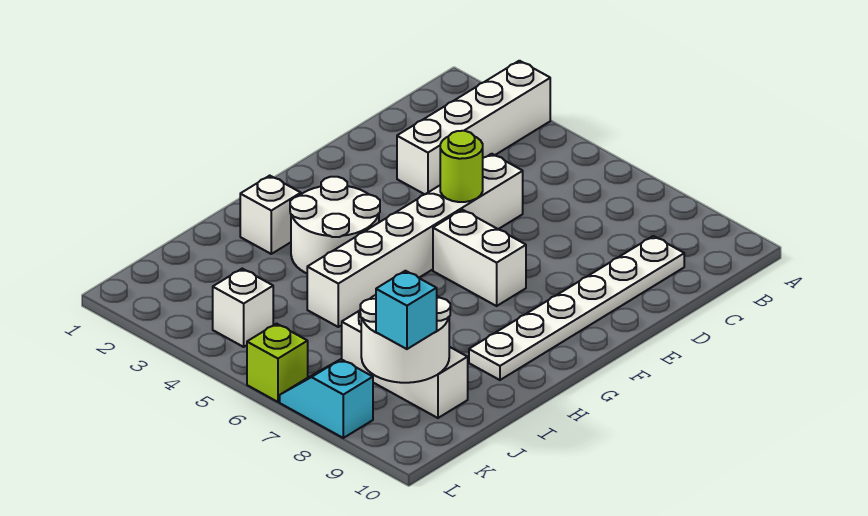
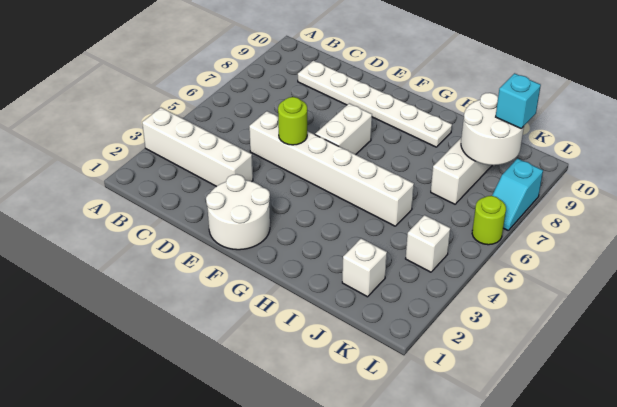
white round brick G3:H4 level 1 -> white round brick E1:F2 level 1
white brick H2 level 1 -> white brick J2 level 1
lime brick L6 level 1 -> lime round brick L6 level 1

